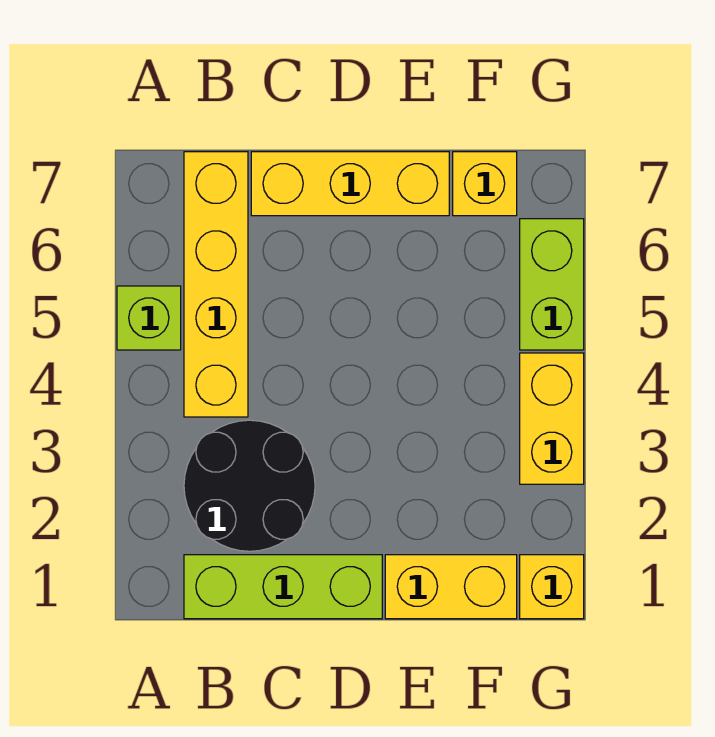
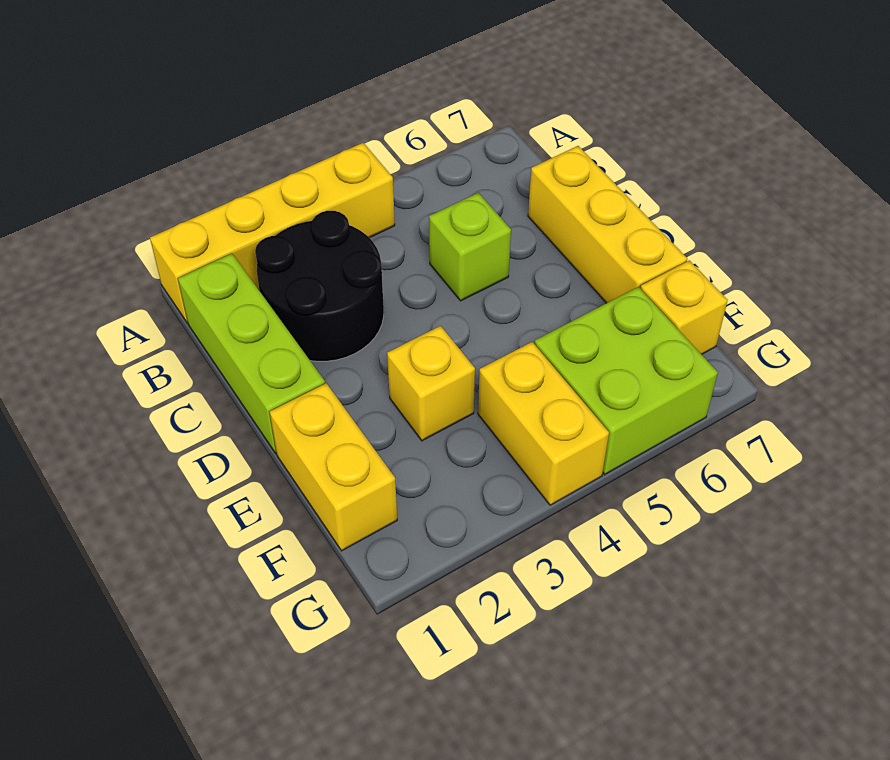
lime brick A5 level 1 -> lime brick C5 level 1
yellow brick B4:B7 level 1 -> yellow brick A1:A4 level 1
yellow brick G1 level 1 -> yellow brick E3 level 1
yellow brick G3:G4 level 1 -> yellow brick F4:G4 level 1
lime brick G5:G6 level 1 -> lime brick F5:G6 level 1

